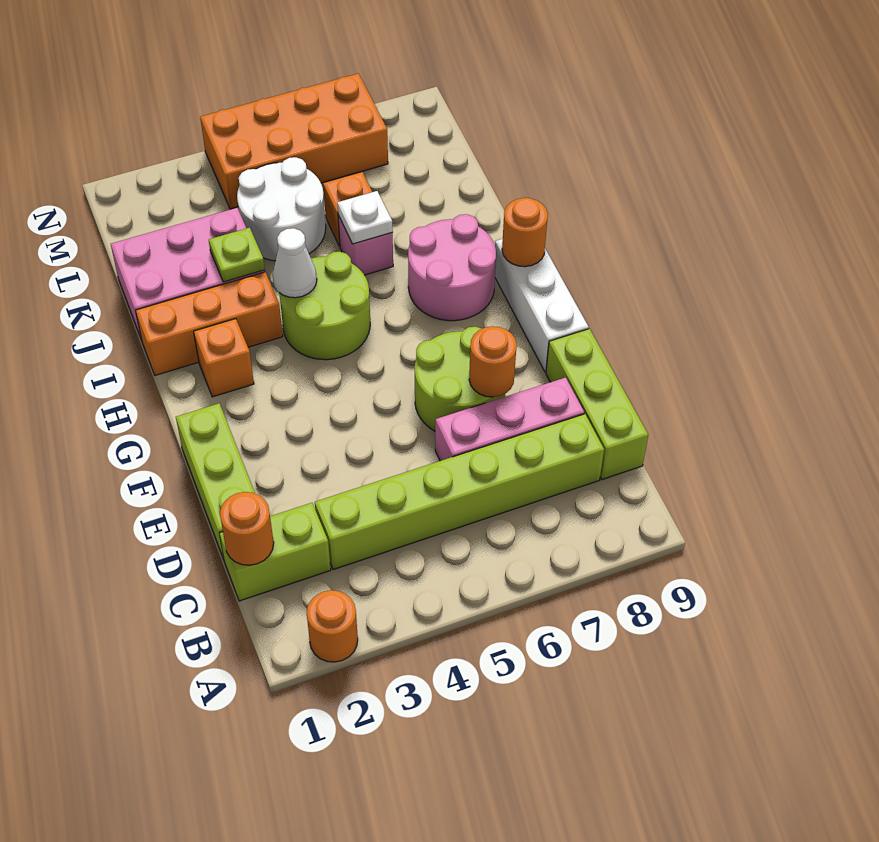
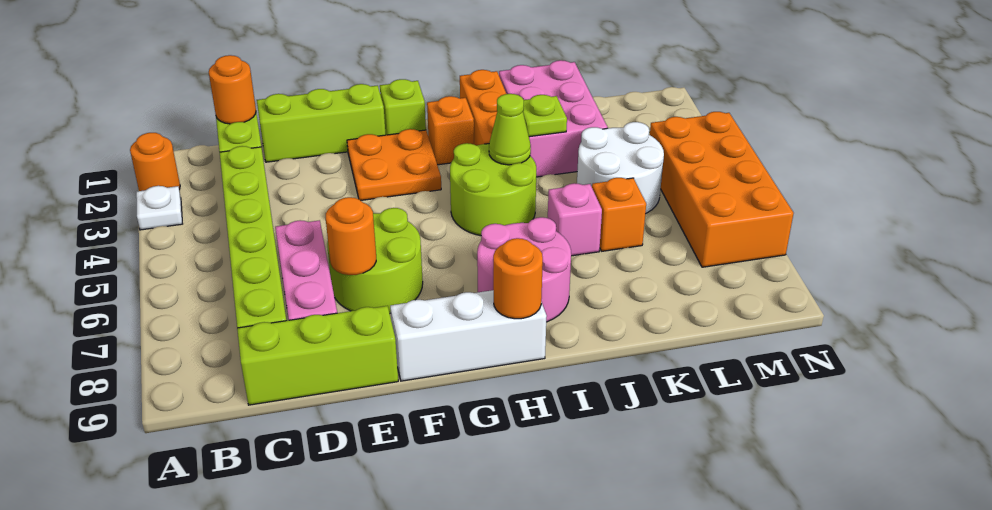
none -> orange plate F2:G3 level 1
none -> lime brick G1 level 1
white cone I4 level 2 -> lime cone I4 level 2
white plate J6 level 2 -> white plate A3 level 1

